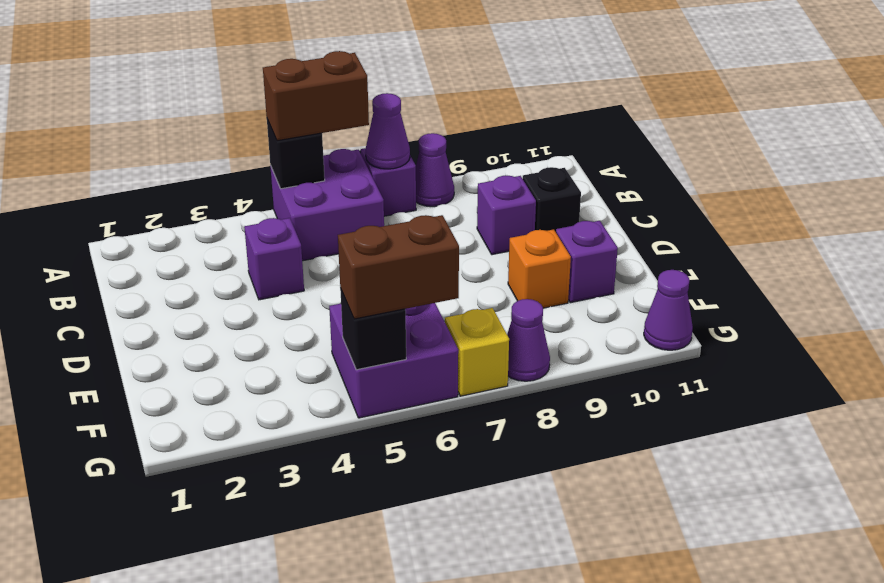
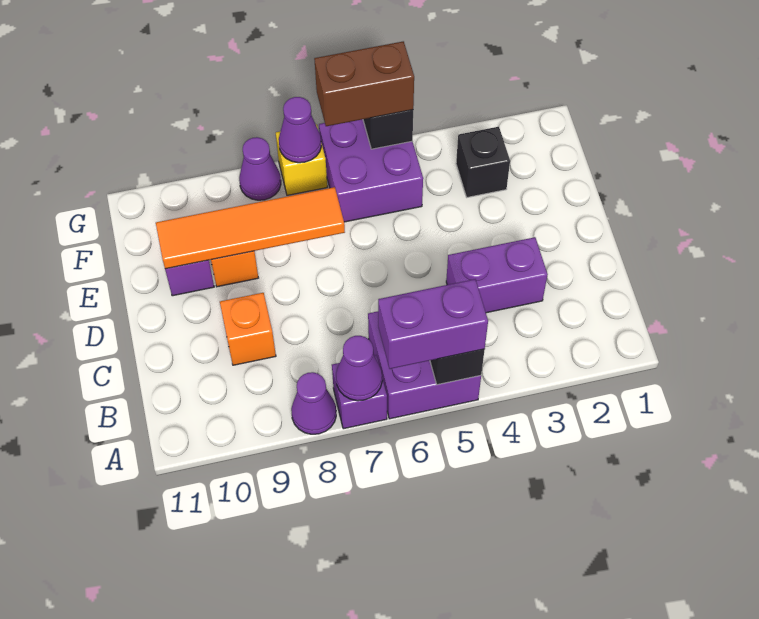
brown brick A5:A6 level 3 -> purple brick A5:A6 level 3
purple brick C4 level 1 -> purple brick C3:C4 level 1
purple brick C9 level 1 -> orange brick C9 level 1
black brick C10 level 1 -> black brick F3 level 1
none -> orange tile E7:E10 level 2
purple cone G11 level 1 -> purple cone G7 level 2

